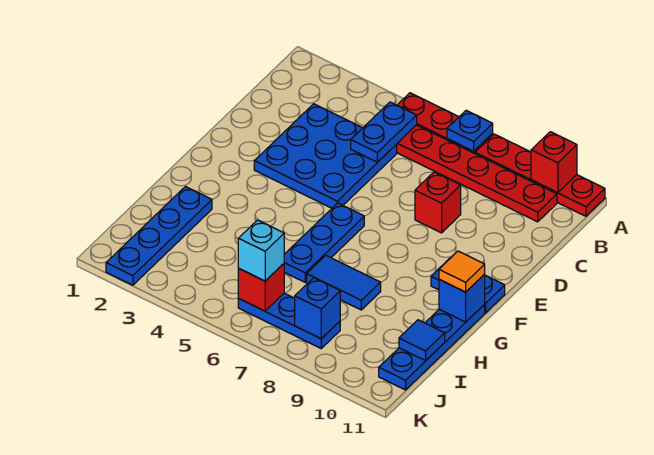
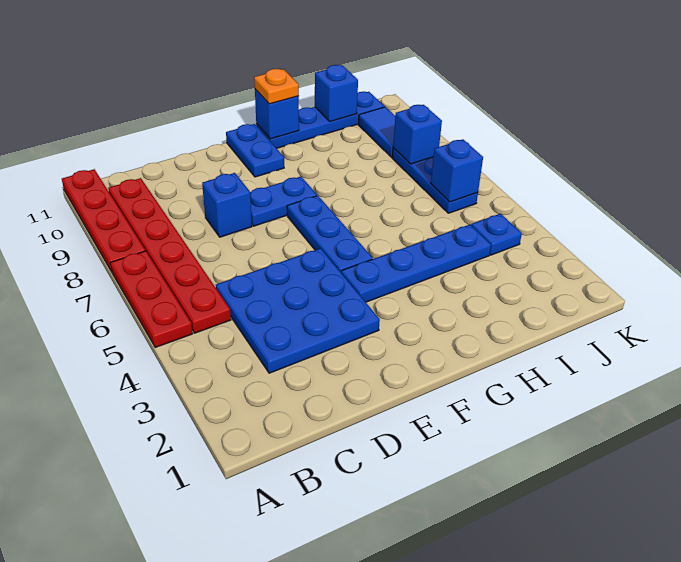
blue plate A7 level 2 -> blue plate J4 level 1
red brick A10 level 2 -> none
blue plate B5:C5 level 2 -> blue plate E8:F8 level 1
red brick D8 level 1 -> blue brick D8 level 1
blue plate F6:H6 level 1 -> blue plate F5:F7 level 1
orange tile G11 level 3 -> orange plate G11 level 3
blue plate H2:K2 level 1 -> blue plate F4:I4 level 1
blue tile H7:H8 level 1 -> blue tile J9:J10 level 1
blue tile I11 level 2 -> blue brick I11 level 2
red brick J6 level 2 -> blue brick J6 level 2
cyan brick J6 level 3 -> none

